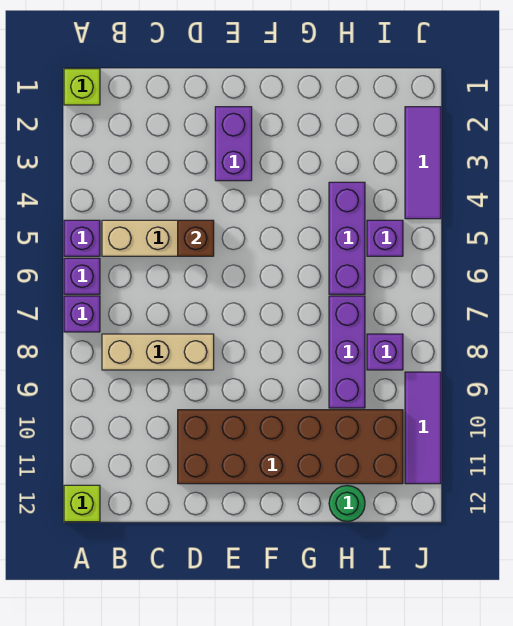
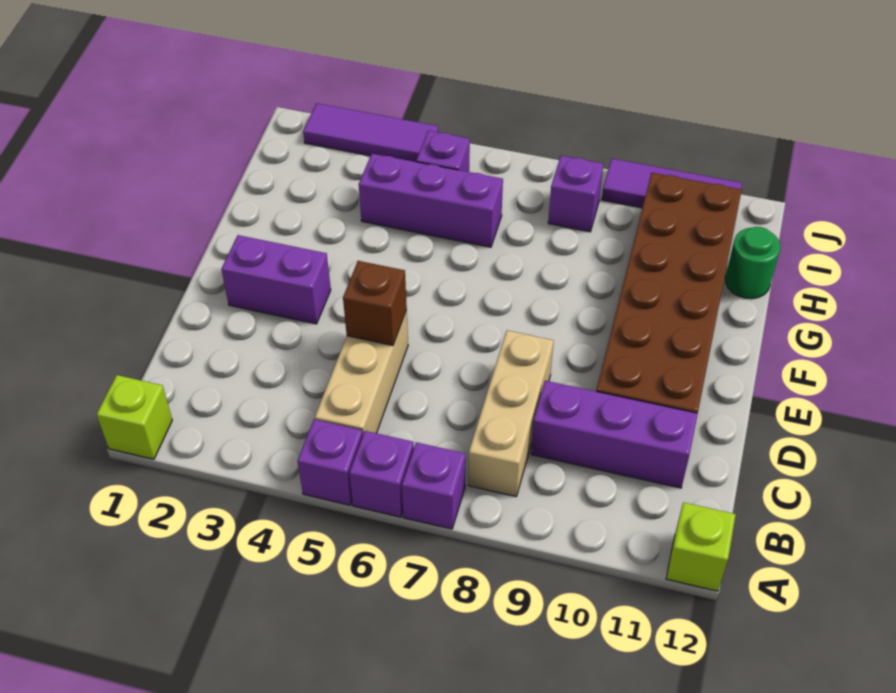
purple brick H7:H9 level 1 -> purple brick C9:C11 level 1

